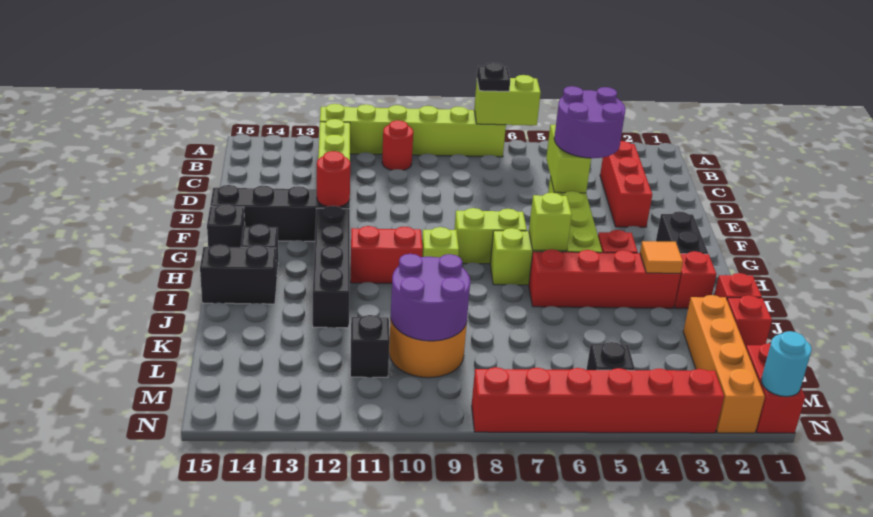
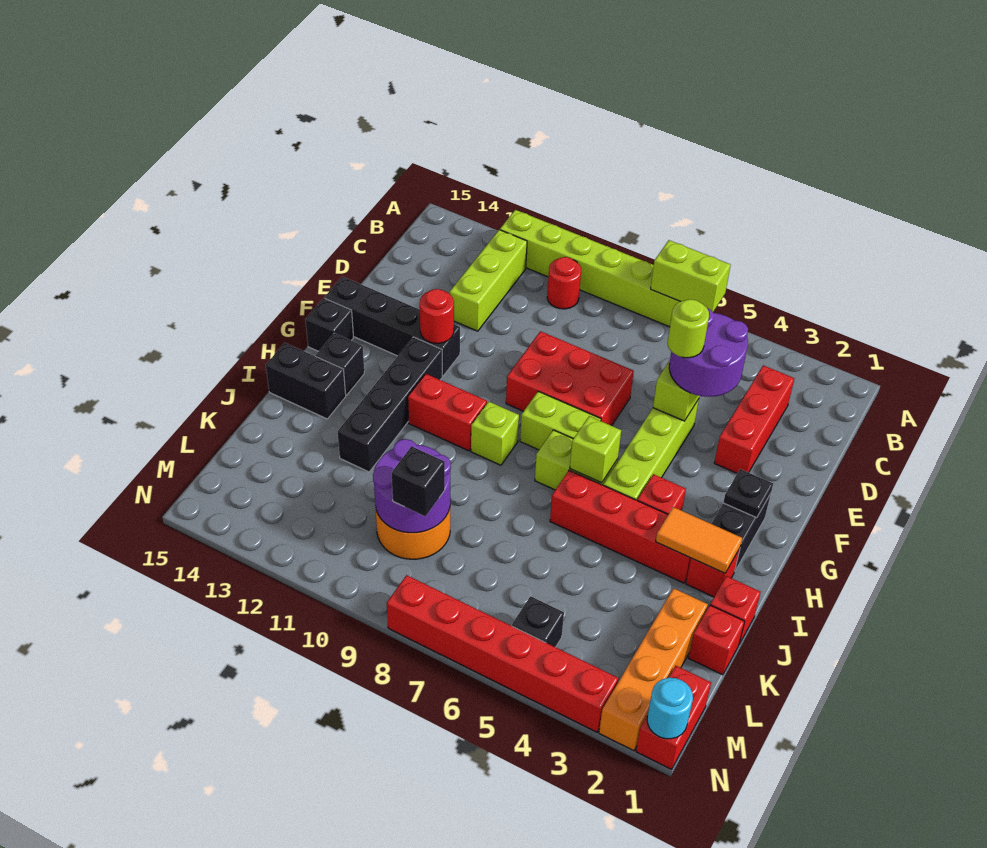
black plate A7 level 3 -> black plate G2 level 2
none -> lime round brick E5 level 4
none -> red brick E7:F9 level 1
orange tile I3 level 2 -> orange tile I2:I3 level 2
black brick L11 level 1 -> black brick L9 level 3

